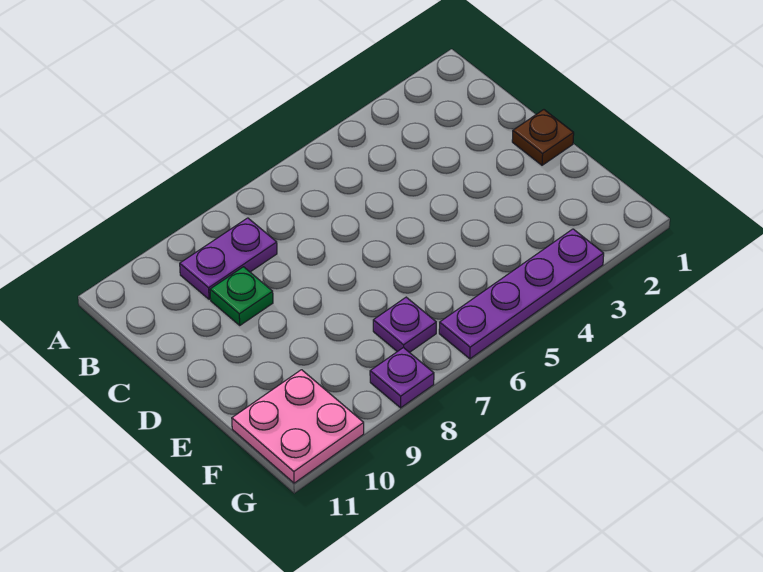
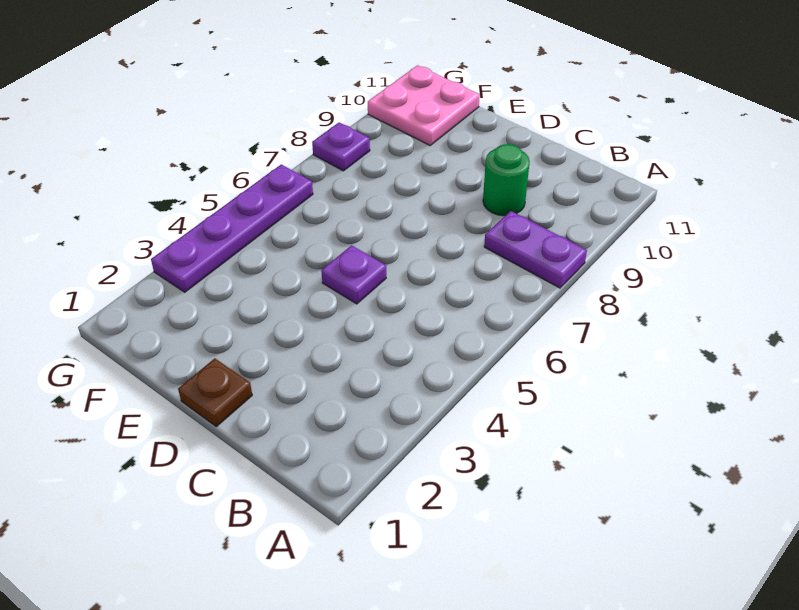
purple plate B8:B9 level 1 -> purple plate A8:B8 level 1
green plate C9 level 1 -> green round brick C9 level 1
purple plate F7 level 1 -> purple plate D5 level 1

